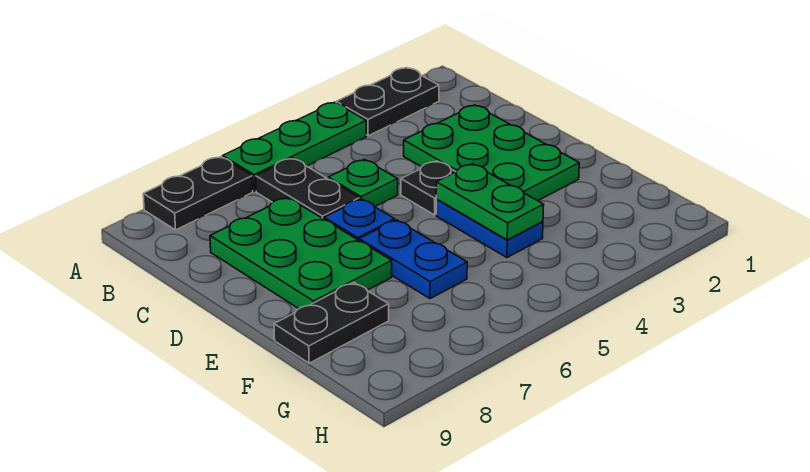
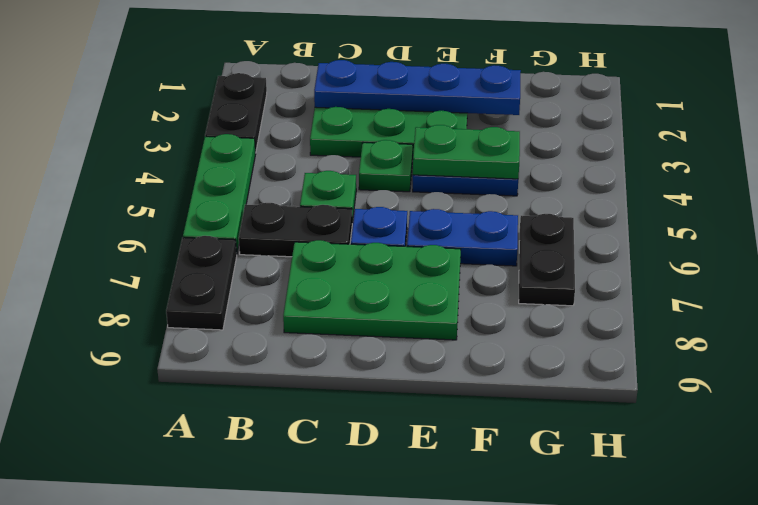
none -> blue plate C2:F2 level 2
black plate D4 level 1 -> green plate D4 level 1
black plate F8:F9 level 1 -> black plate G6:G7 level 1

